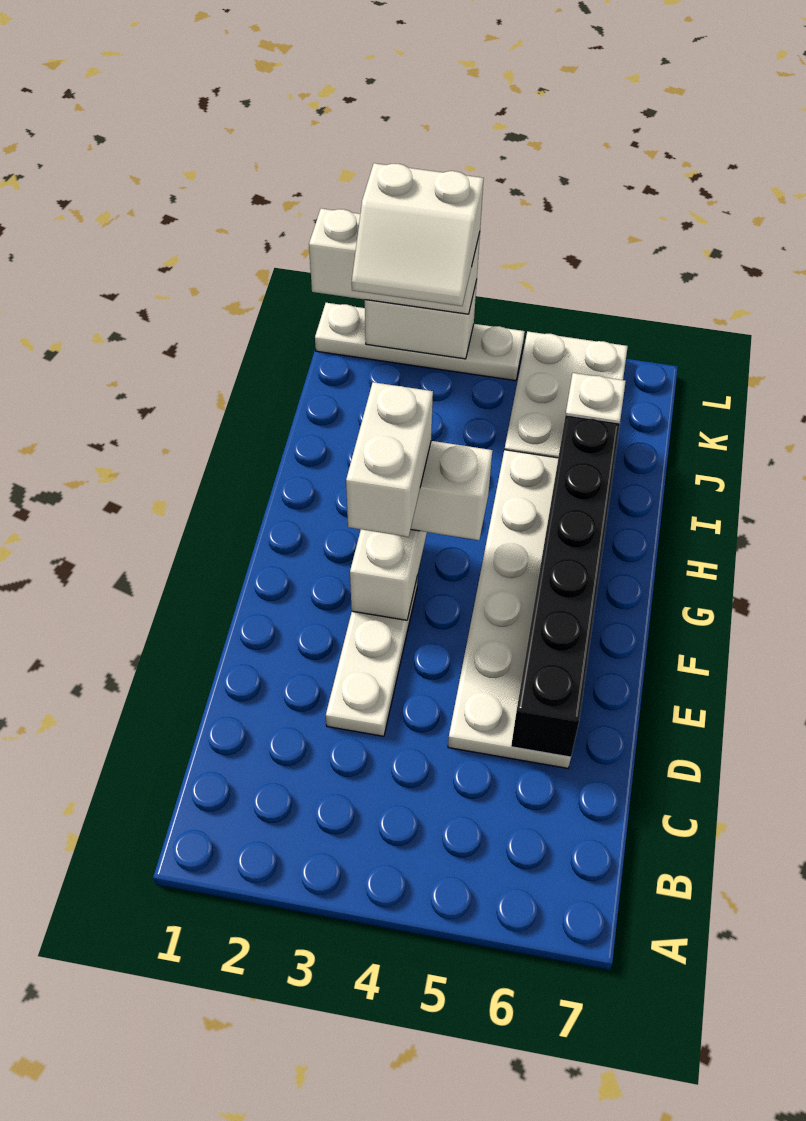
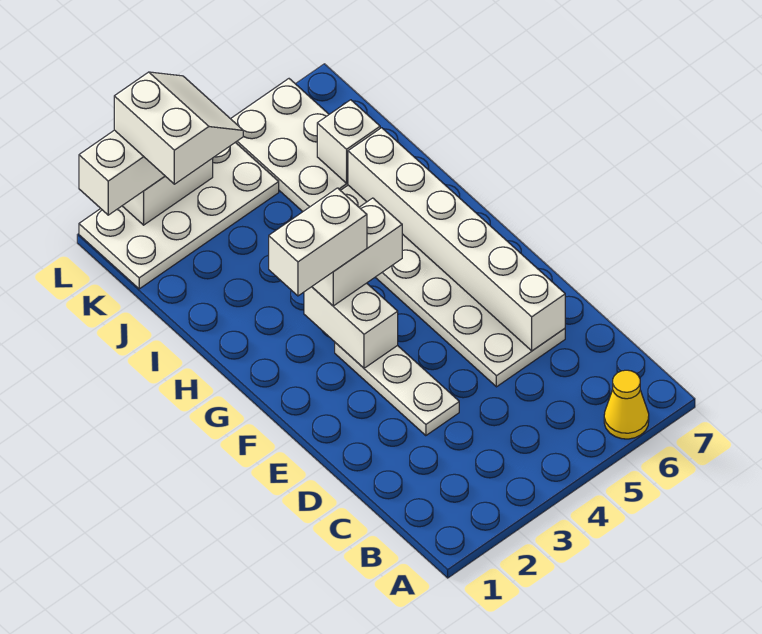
none -> yellow cone A6 level 1
black brick D6:I6 level 2 -> white brick D6:I6 level 2
white brick F3:G3 level 4 -> white brick G2:G3 level 4
white slope K2:L3 level 4 top L -> white slope K2:L3 level 4 top 2
white plate L1:L4 level 1 -> white plate K1:L4 level 1

